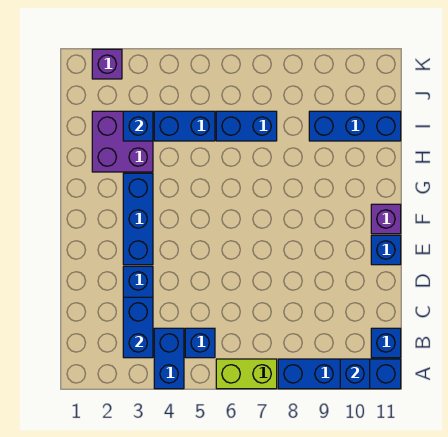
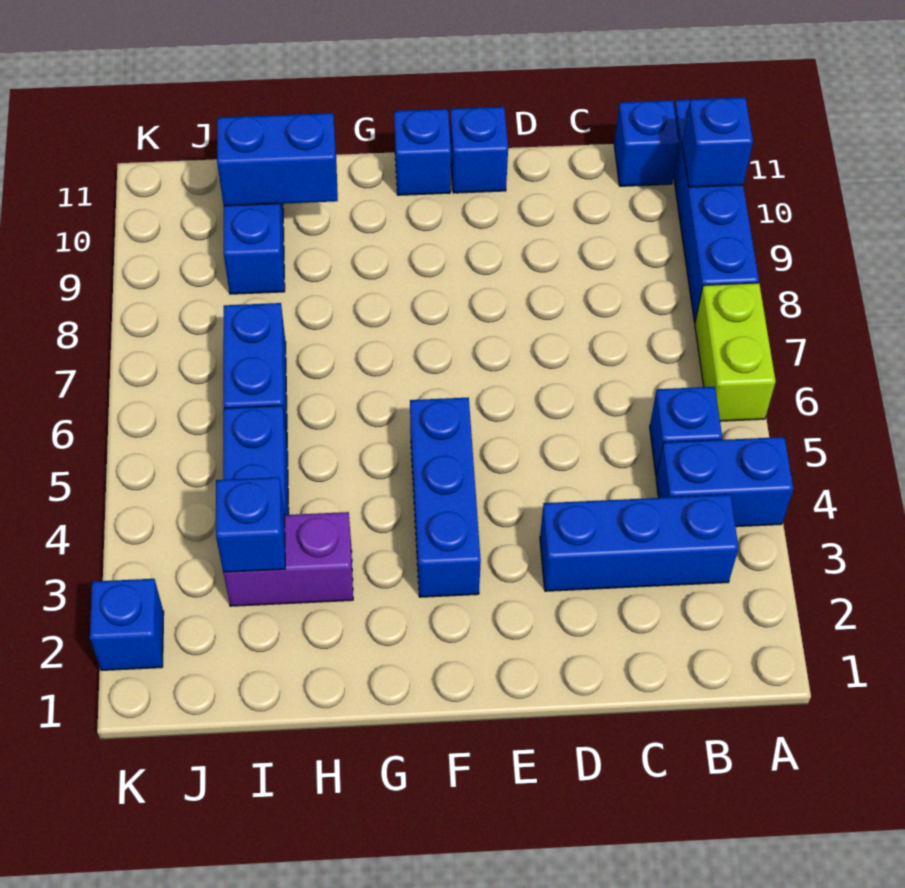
blue brick B3:C3 level 2 -> blue brick H10:I10 level 2
blue brick E3:G3 level 1 -> blue brick F3:F5 level 1
purple brick F11 level 1 -> blue brick F11 level 1
purple brick H2:I3 level 1 -> purple brick H3:I3 level 1
purple brick K2 level 1 -> blue brick K2 level 1

